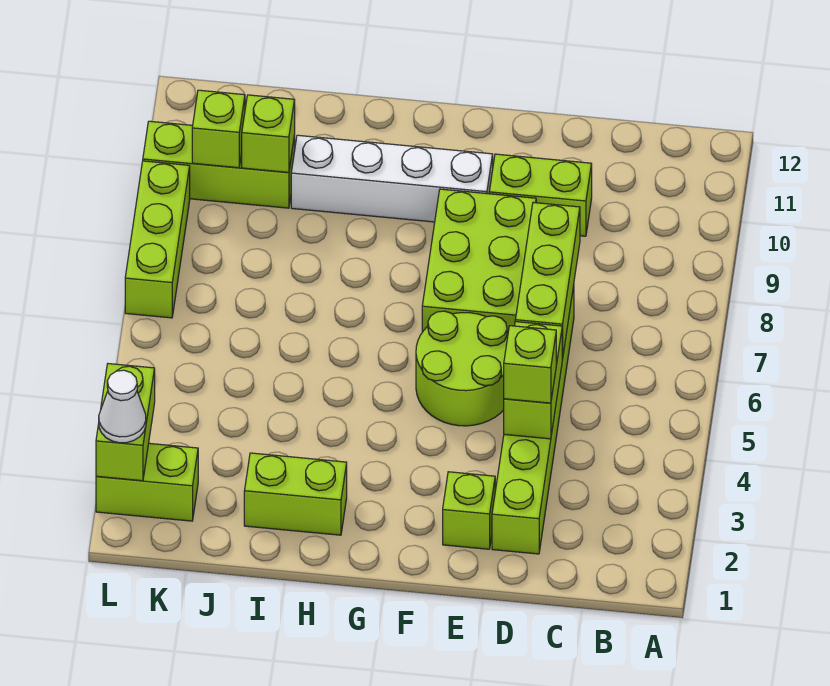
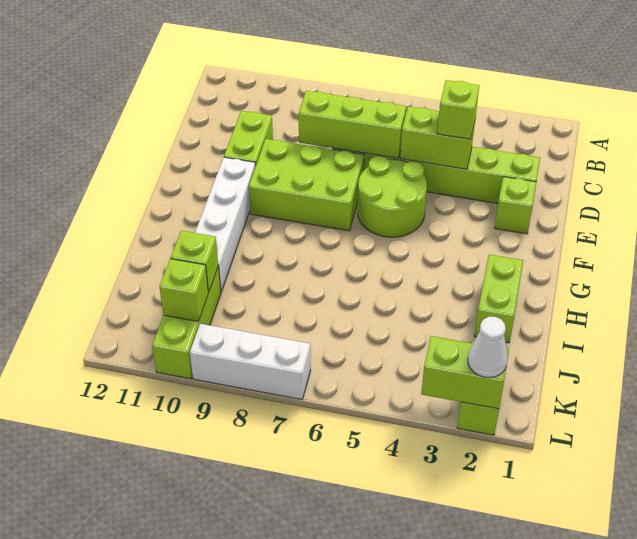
lime brick L7:L9 level 1 -> white brick L7:L9 level 1

